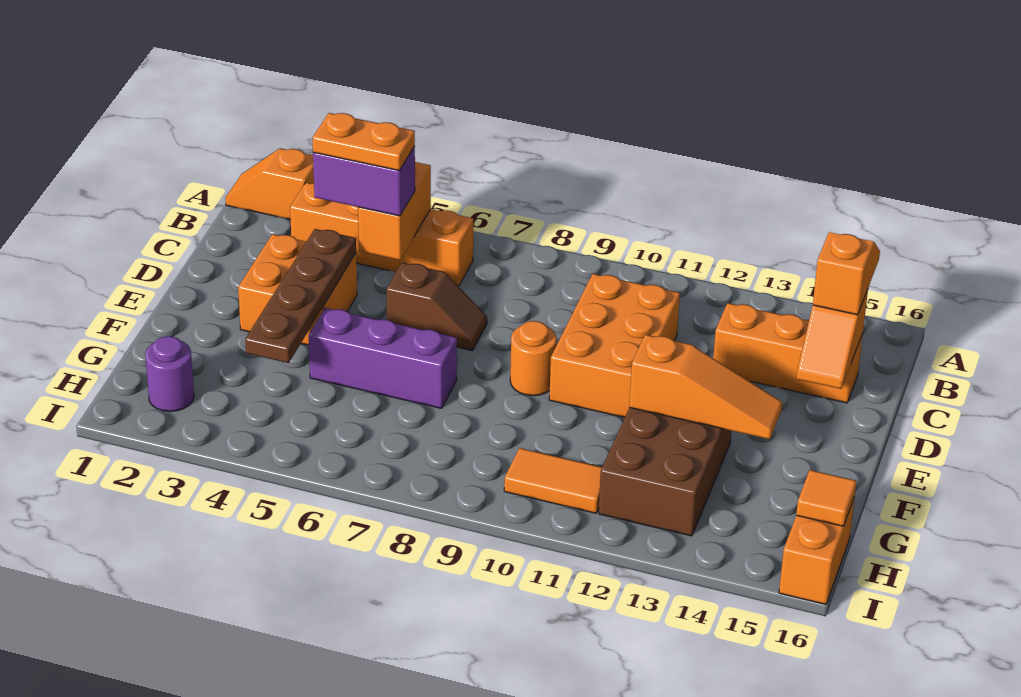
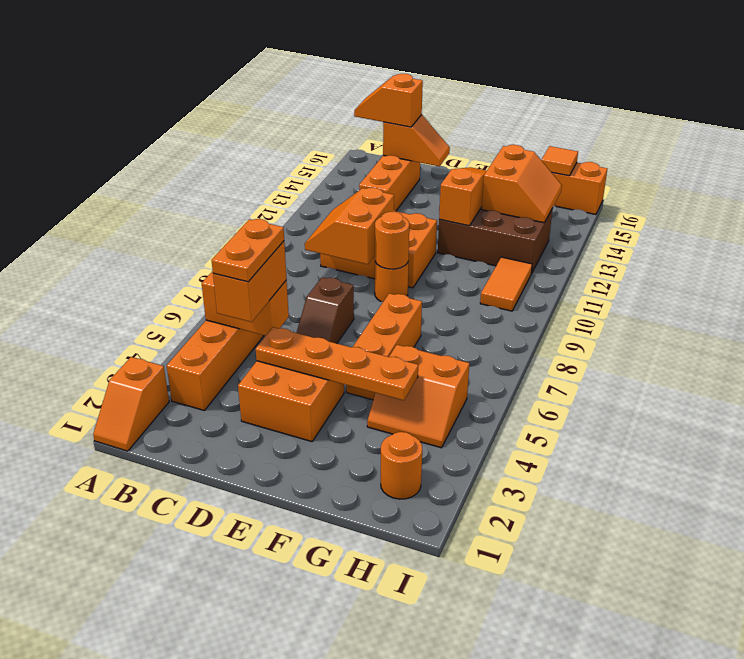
purple brick C4:C5 level 3 -> orange brick C4:C5 level 3
none -> orange slope C9:D10 level 2 top D
brown plate D4:G4 level 2 -> orange plate D4:G4 level 2
brown slope D6:D7 level 1 top 6 -> brown slope D6:D7 level 1 top 7
none -> orange round brick E9 level 2
purple brick F5:F7 level 1 -> orange brick F5:F7 level 1
none -> orange slope G4:H5 level 1 top 5
none -> orange slope G13:H14 level 2 top G
purple round brick H2 level 1 -> orange round brick H2 level 1

